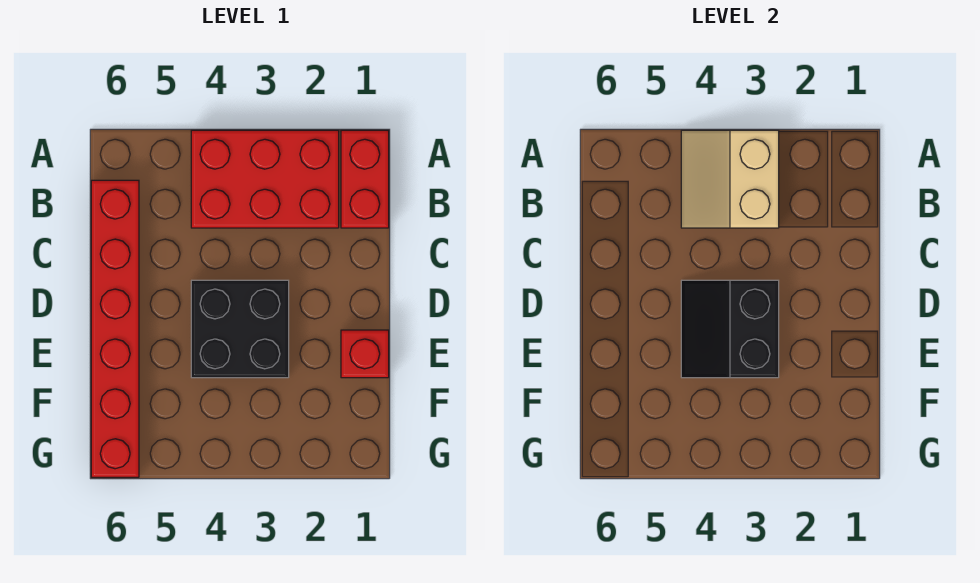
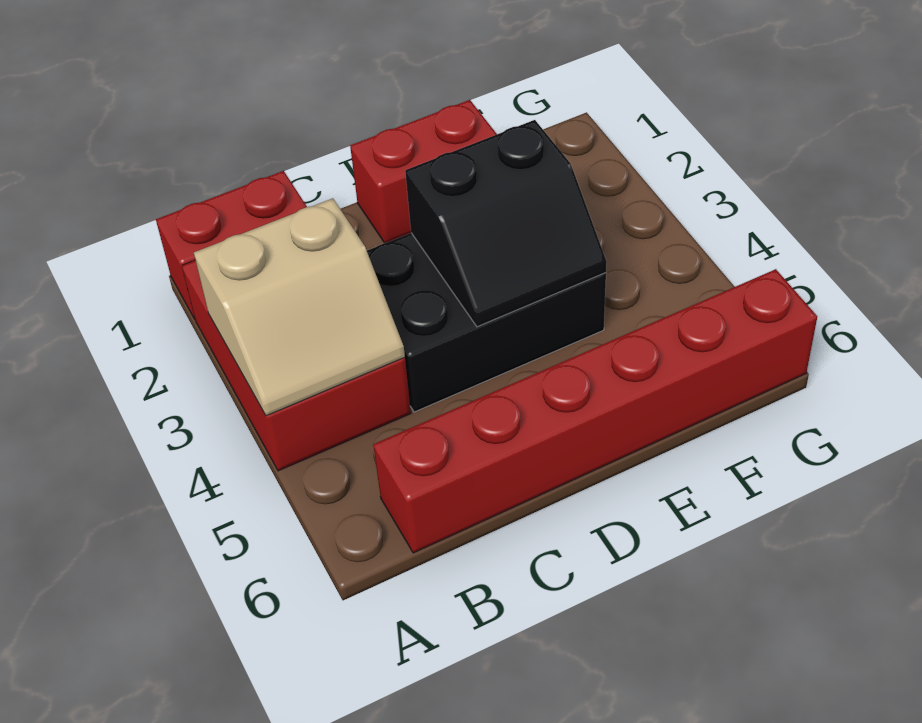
black brick D3:E4 level 1 -> black brick C3:E4 level 1
red brick E1 level 1 -> red brick D1:E1 level 1

